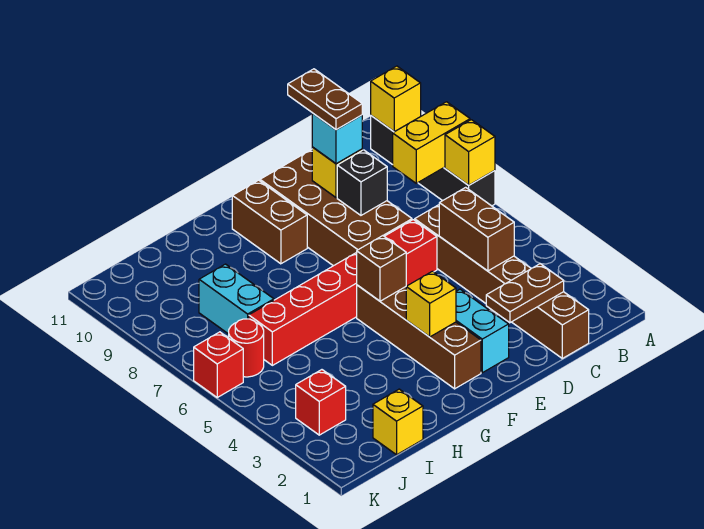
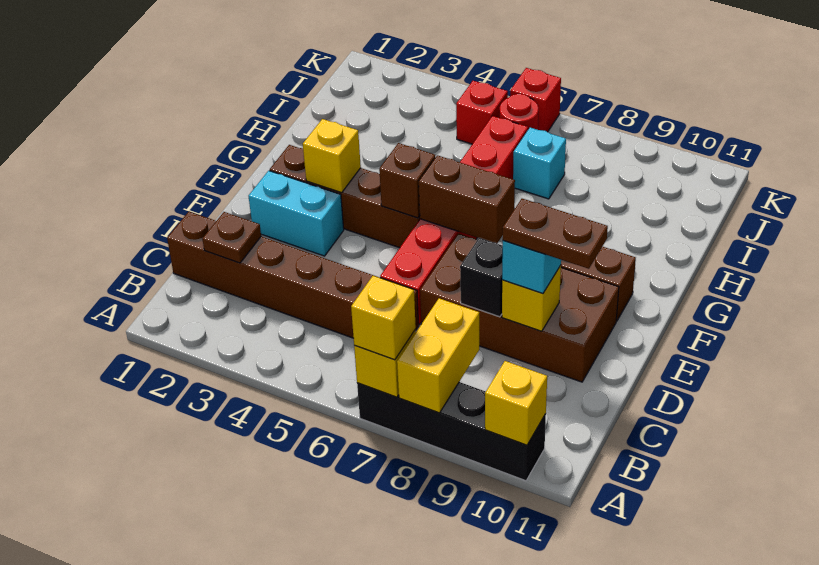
brown plate C2:D2 level 2 -> brown plate C2 level 2
brown brick C4:C5 level 2 -> brown brick F6:F7 level 2
yellow brick I1 level 1 -> yellow brick A7 level 3
cyan brick I7:I8 level 1 -> cyan brick I7 level 1
red brick J3 level 1 -> red brick J5 level 1

